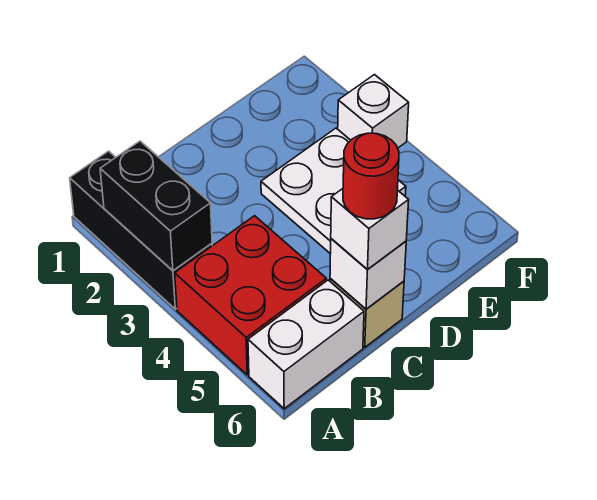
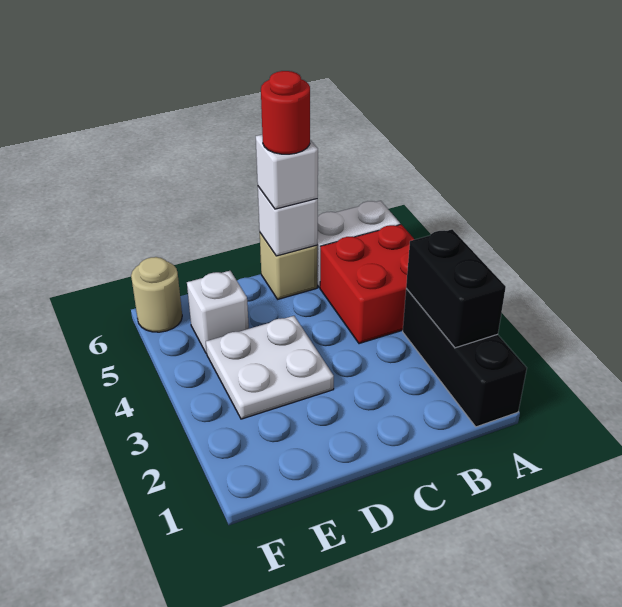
white brick F3 level 1 -> white brick E5 level 1
none -> tan round brick F6 level 1

